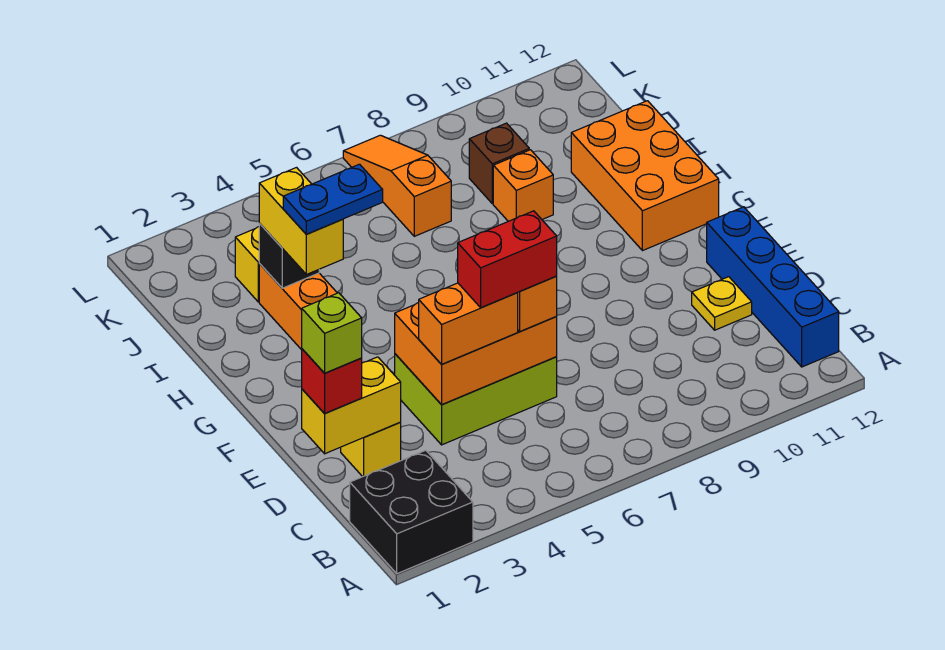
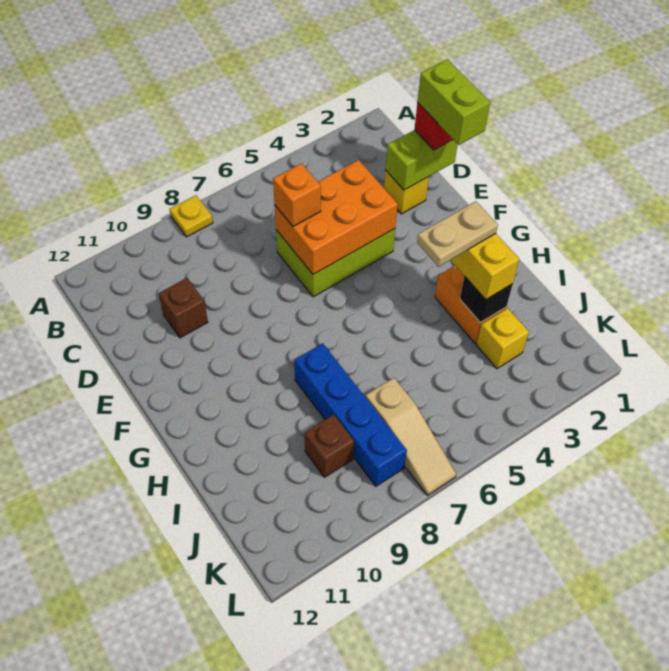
black brick A1:B2 level 1 -> none
blue brick B12:E12 level 1 -> blue brick H8:K8 level 1
yellow brick D1:D2 level 2 -> lime brick D1:D2 level 2
lime brick D1 level 4 -> lime brick D1:E1 level 4
orange brick D4:D5 level 3 -> none
red brick D5:D6 level 4 -> none
none -> brown brick D10 level 1
yellow plate D11 level 1 -> yellow plate A8 level 1
orange brick G11:I12 level 1 -> none
blue plate H3:H4 level 4 -> tan plate H3:H4 level 4
orange brick I9 level 1 -> none
orange slope J7:L7 level 1 top J -> tan slope J7:L7 level 1 top J

